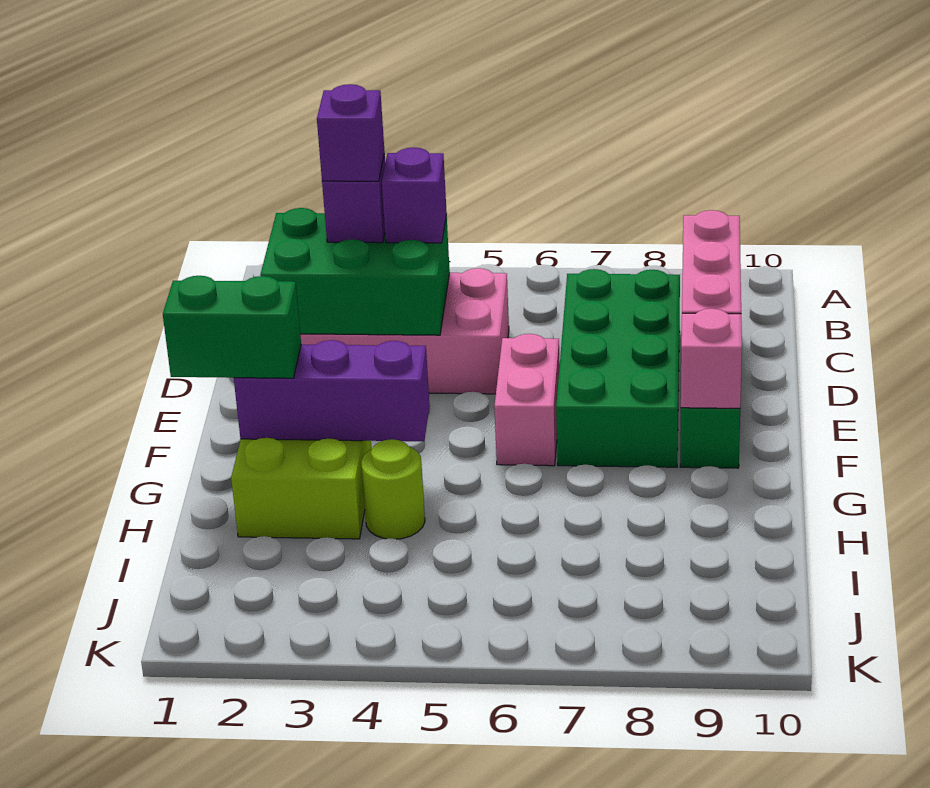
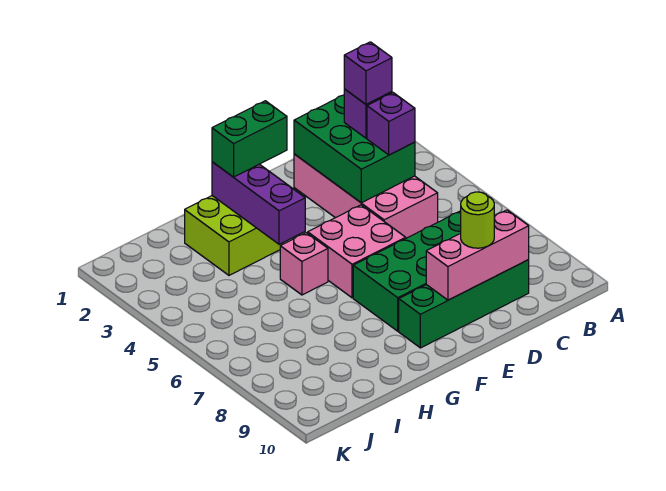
pink brick E6:F6 level 1 -> pink brick E5:F6 level 1
pink brick F9 level 2 -> pink brick G5 level 1
green brick G1:G2 level 3 -> green brick F2:G2 level 3
lime round brick H4 level 1 -> lime round brick D9 level 3

